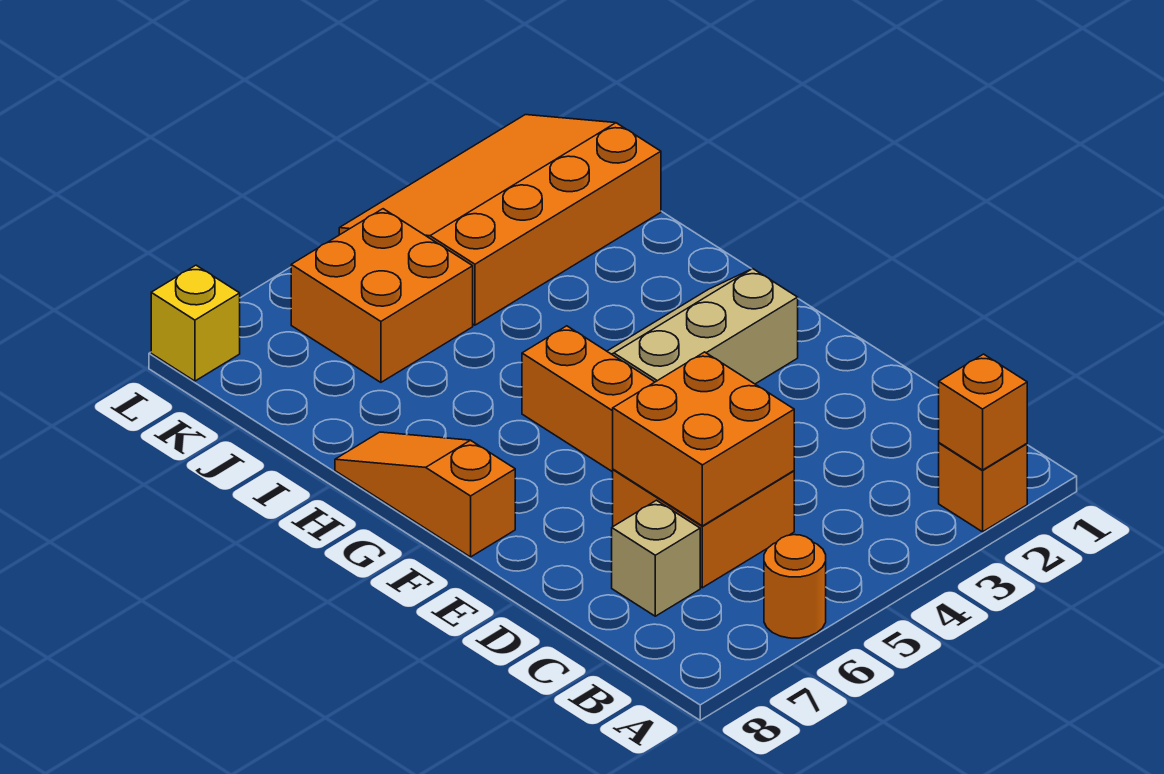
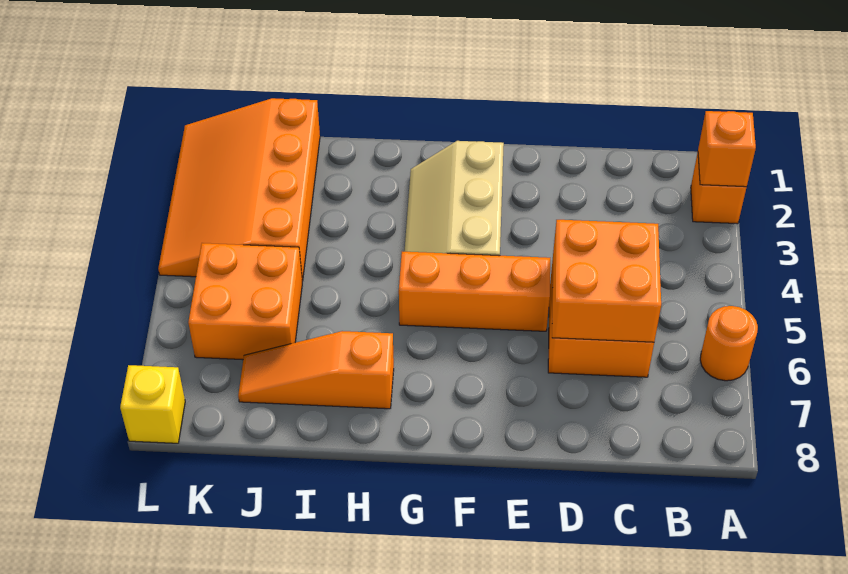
tan brick C7 level 1 -> none
orange slope F8:H8 level 1 top F -> orange slope H7:J7 level 1 top H

